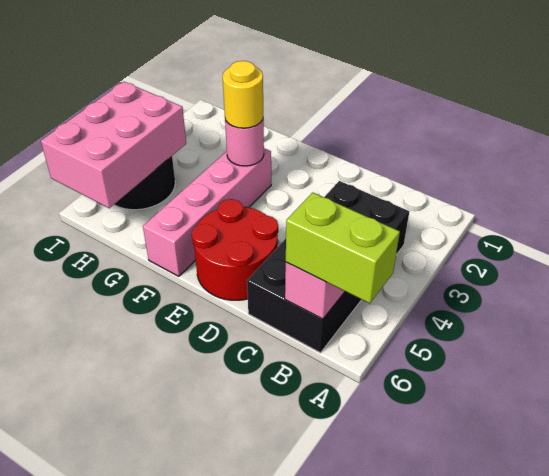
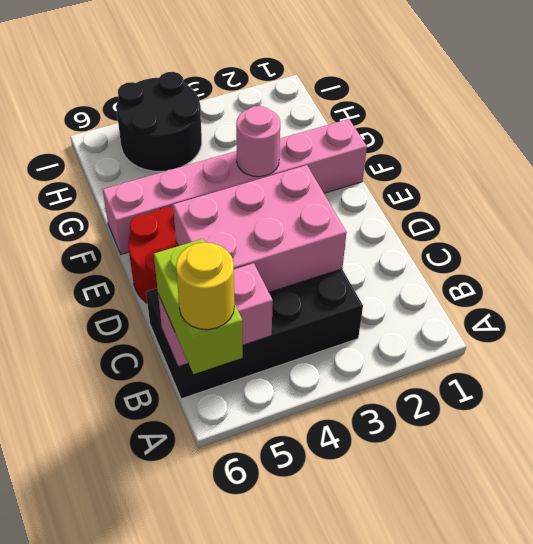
pink brick F3:F6 level 1 -> pink brick F1:F6 level 1
yellow round brick F3 level 3 -> yellow round brick A6 level 4
pink brick H4:I6 level 2 -> pink brick C3:D5 level 2

